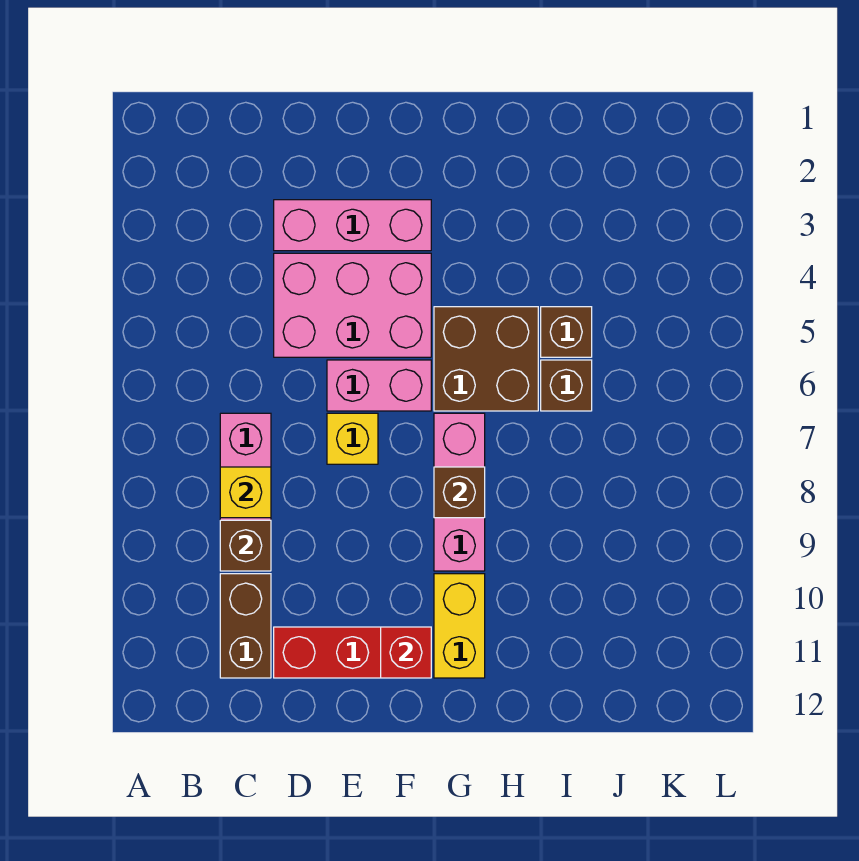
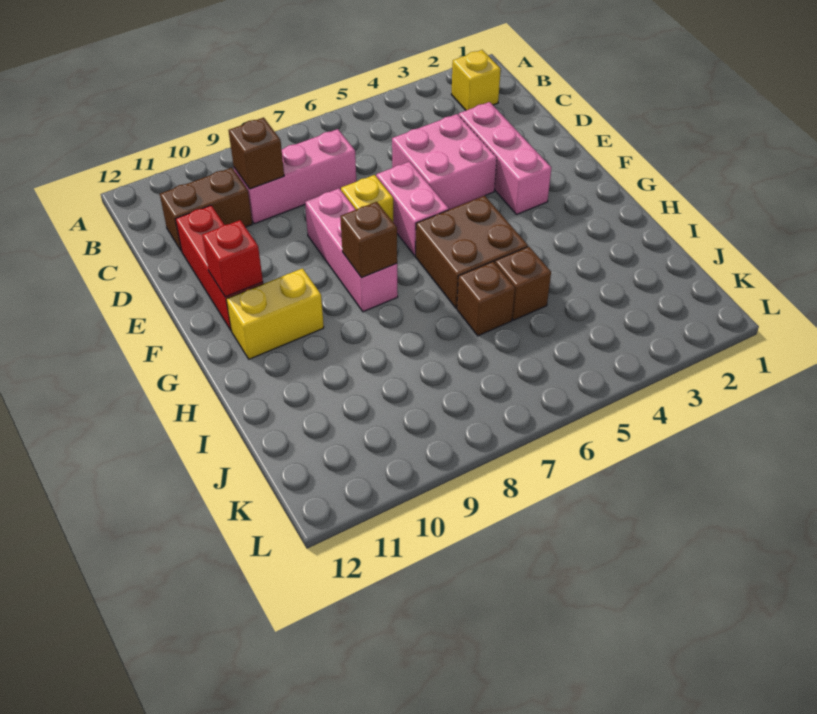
yellow brick C8 level 2 -> yellow brick B2 level 1
pink brick D4:F5 level 1 -> pink brick D4:E5 level 1
pink brick G7:G9 level 1 -> pink brick E8:G8 level 1

